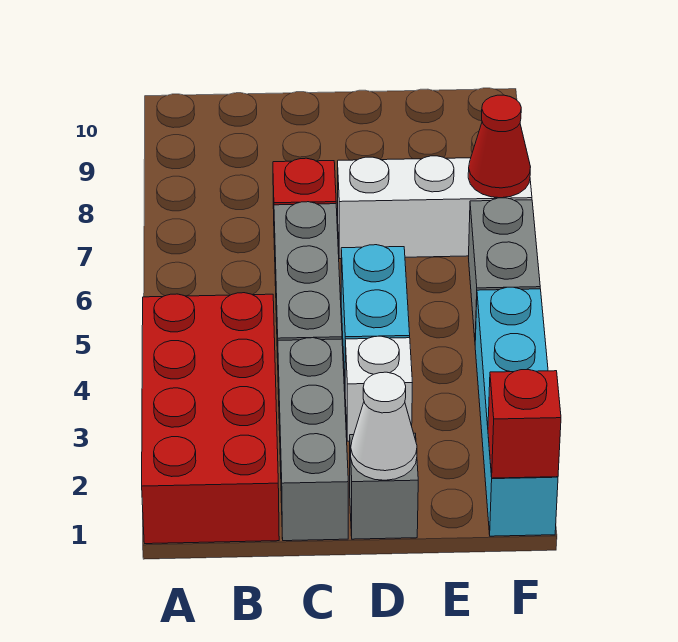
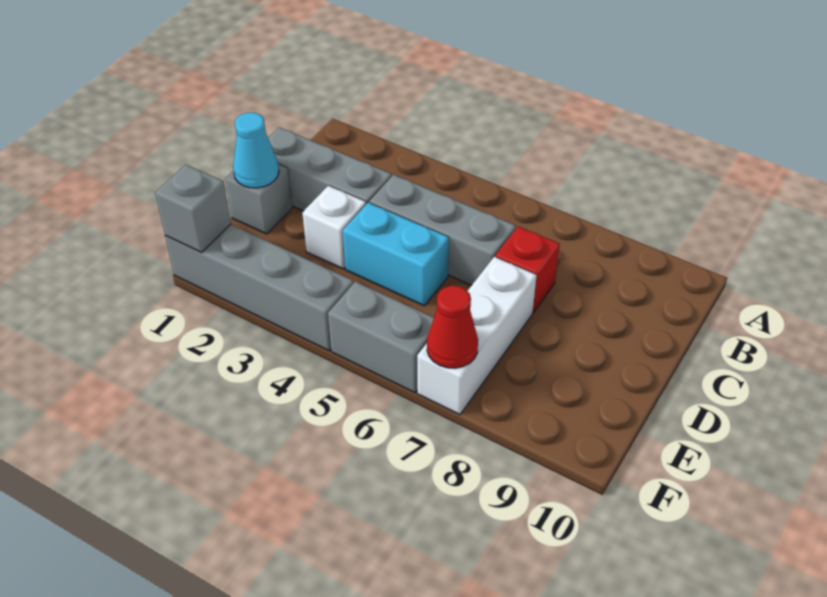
red brick A1:B4 level 1 -> none
white cone D1 level 2 -> cyan cone D1 level 2
cyan brick F1:F4 level 1 -> grey brick F1:F4 level 1
red brick F1 level 2 -> grey brick F1 level 2

